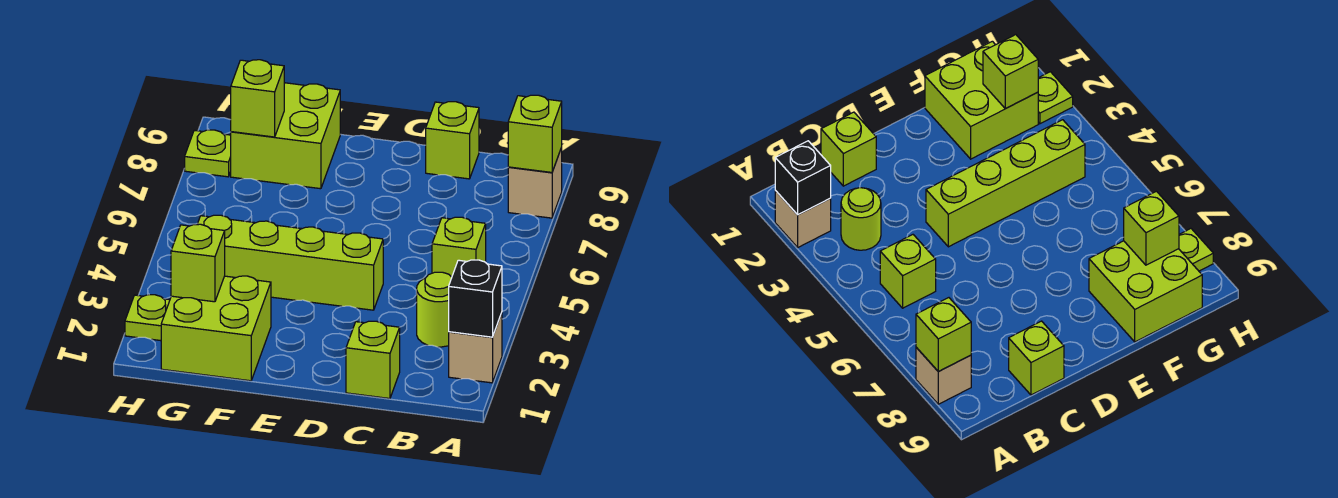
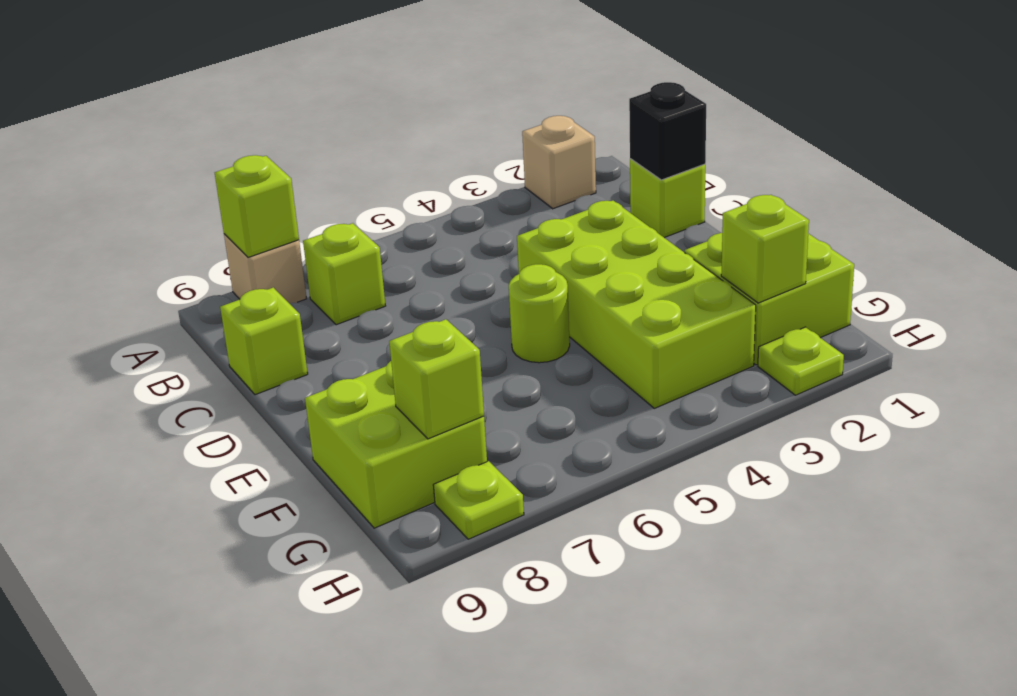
black brick A2 level 2 -> black brick C1 level 2
lime round brick B3 level 1 -> lime round brick E5 level 1
lime brick B5 level 1 -> lime brick B7 level 1
lime brick D4:G4 level 1 -> lime brick D3:G4 level 1

